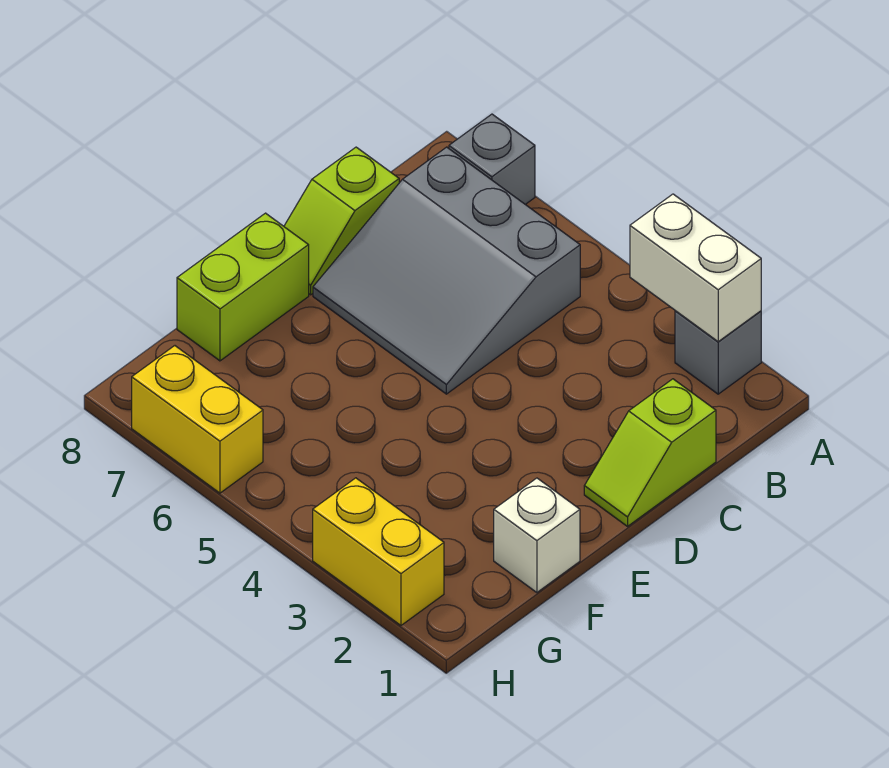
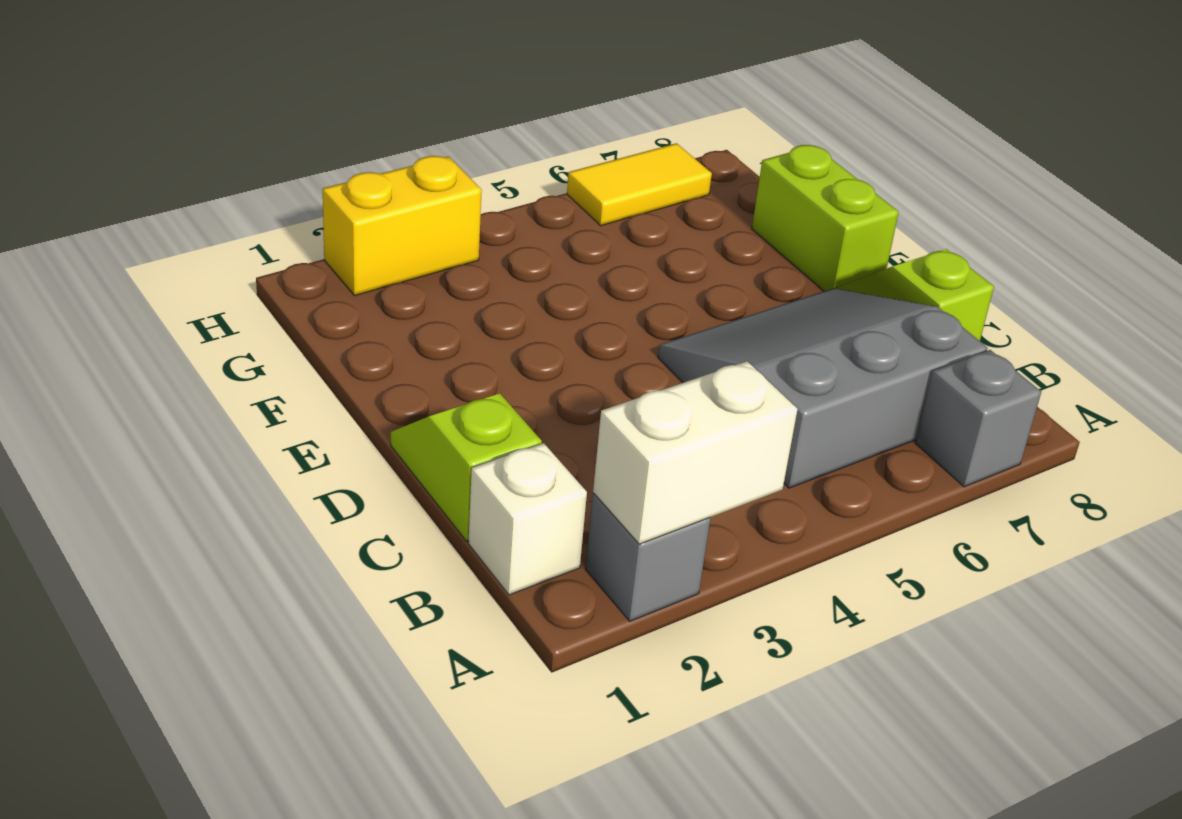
white brick F1 level 1 -> white brick B1 level 1
yellow brick H6:H7 level 1 -> yellow tile H6:H7 level 1

